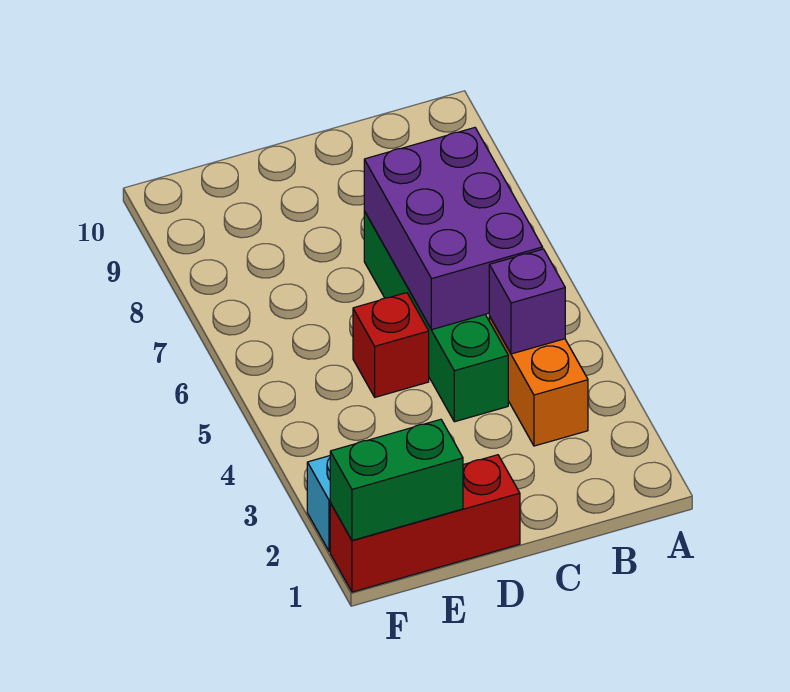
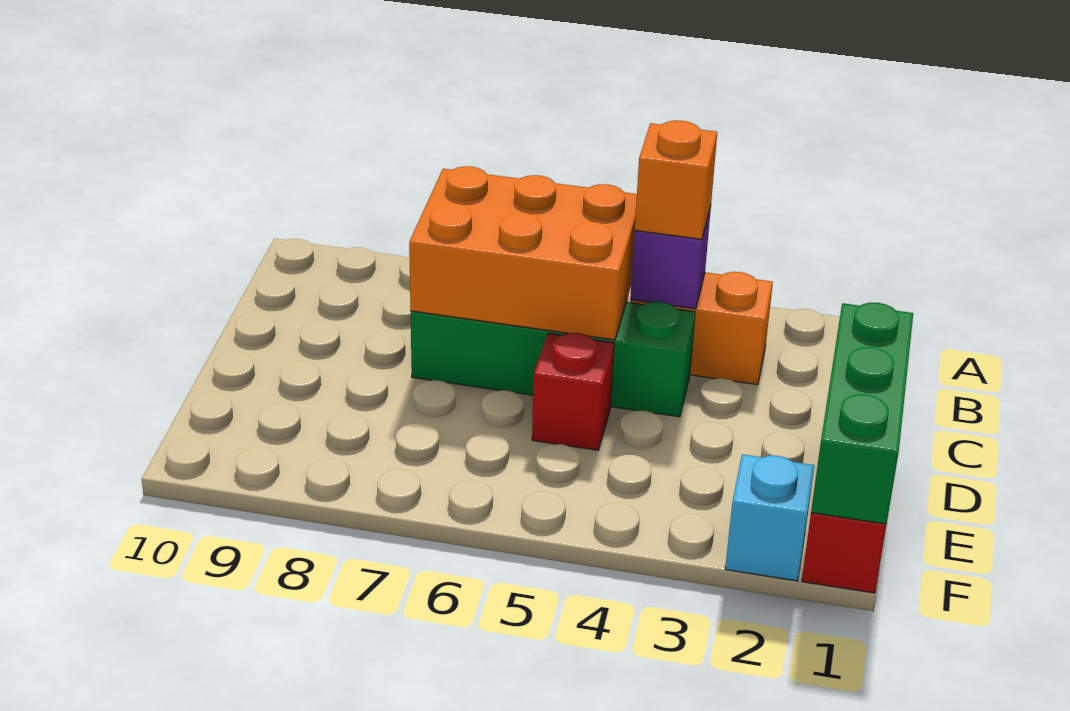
none -> orange brick B4 level 3
purple brick B5:C7 level 2 -> orange brick B5:C7 level 2
green brick E1:F1 level 2 -> green brick D1:F1 level 2

